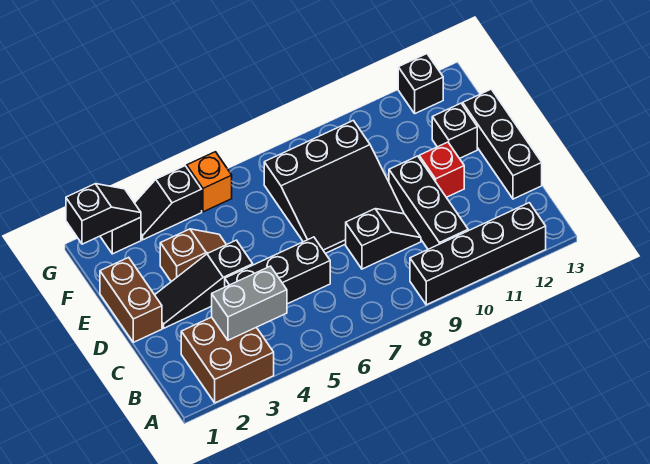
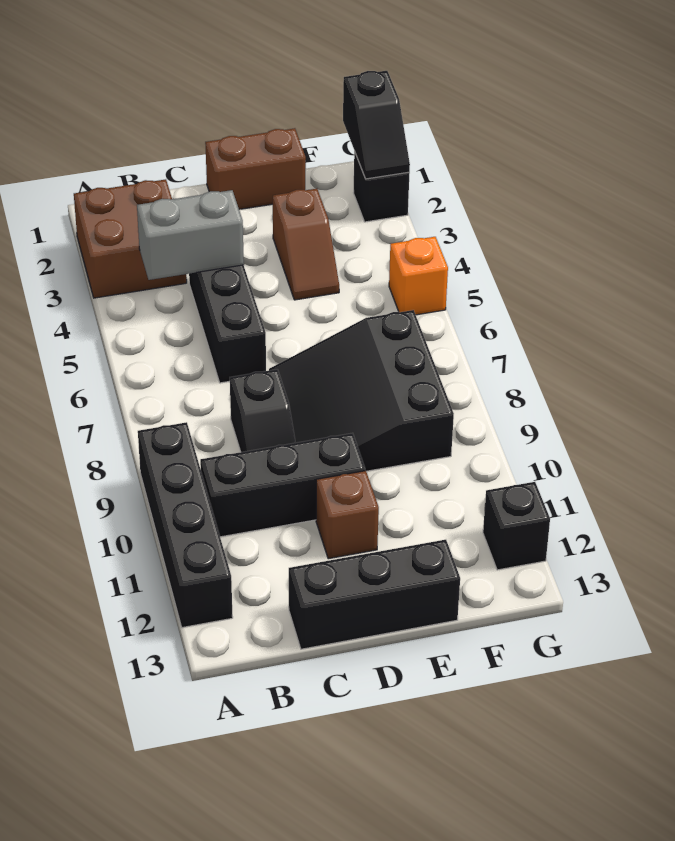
grey brick B3:B4 level 2 -> grey brick B4:C4 level 2
black slope D2:D4 level 1 top 4 -> none
red brick D11 level 1 -> brown brick D11 level 1
black brick E12 level 1 -> none
black slope G3:G4 level 1 top 4 -> none

